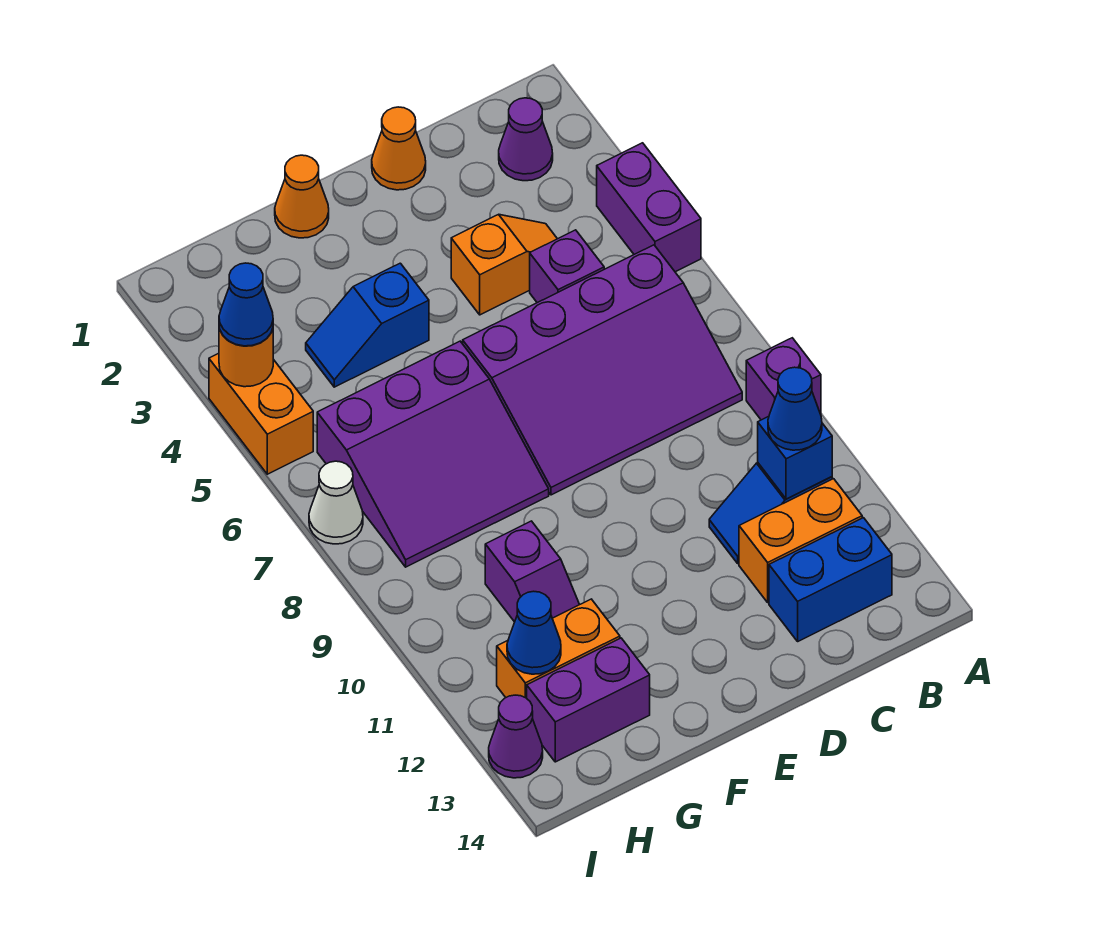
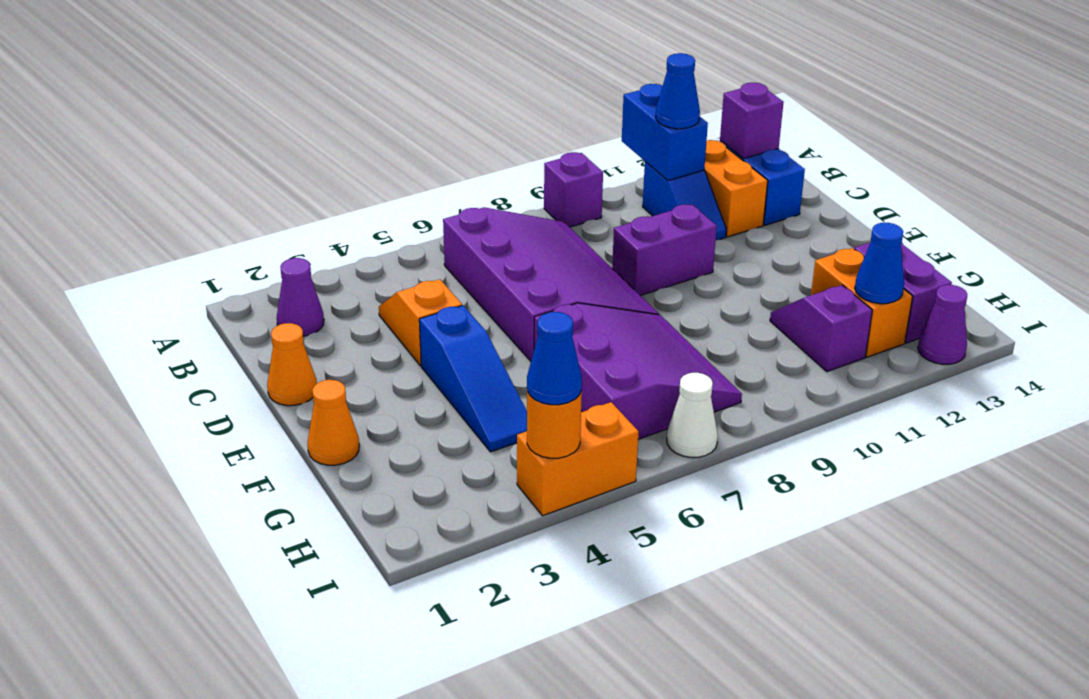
purple brick A4:A5 level 1 -> purple brick D9:D10 level 1
blue brick B11 level 2 -> blue brick A11:B11 level 2
purple brick C5 level 1 -> purple brick B13 level 2
blue slope F4:G4 level 1 top F -> blue slope E4:G4 level 1 top E
purple slope G10:G11 level 1 top 10 -> purple slope G11:H11 level 1 top H

